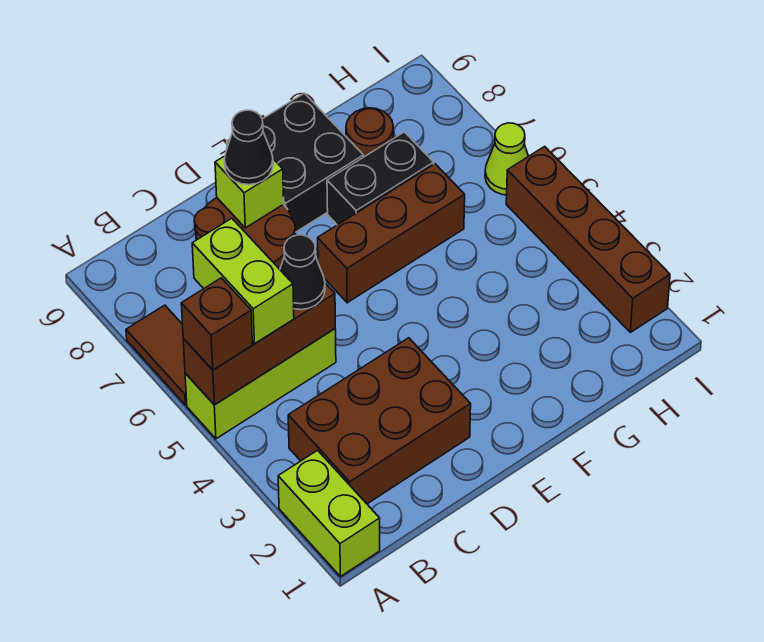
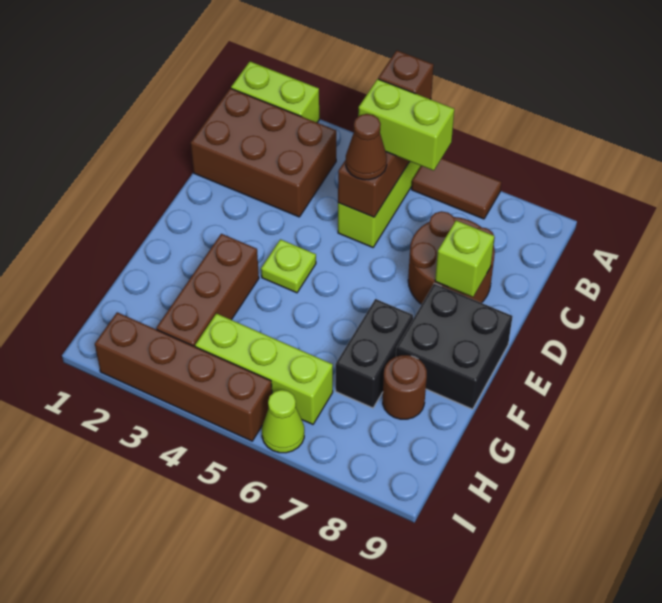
brown brick B2:D3 level 1 -> brown brick B1:C3 level 1
black cone C5 level 3 -> brown cone C5 level 3
black cone D8 level 3 -> none
none -> lime plate E4 level 1
brown brick E6:G6 level 1 -> brown brick F3:H3 level 1
none -> lime brick H4:H6 level 1

